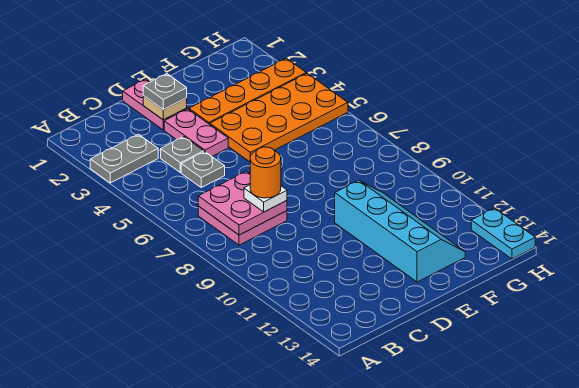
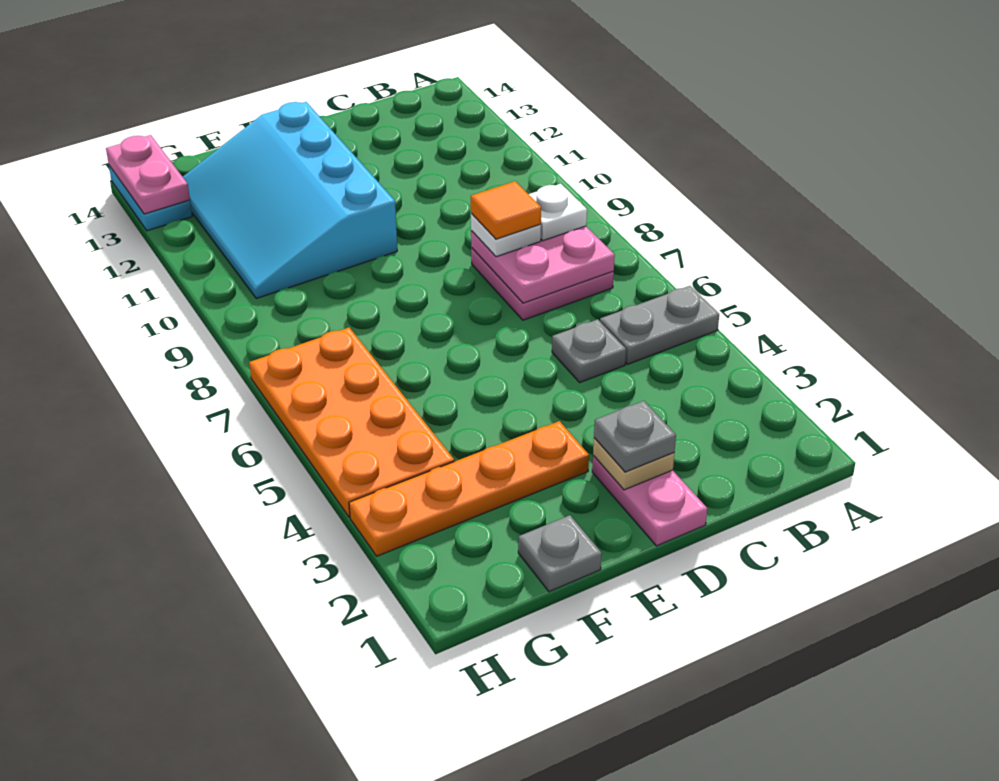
grey plate A3:B3 level 1 -> grey plate A5:B5 level 1
none -> white plate B8 level 3
grey plate C4 level 1 -> grey plate F1 level 1
orange round brick C8 level 4 -> orange tile C8 level 4
pink plate D3:D4 level 1 -> pink plate H13:H14 level 2
orange plate E4:H5 level 1 -> orange plate G4:H7 level 1
cyan slope E10:F13 level 1 top E -> cyan slope E10:G13 level 1 top E

